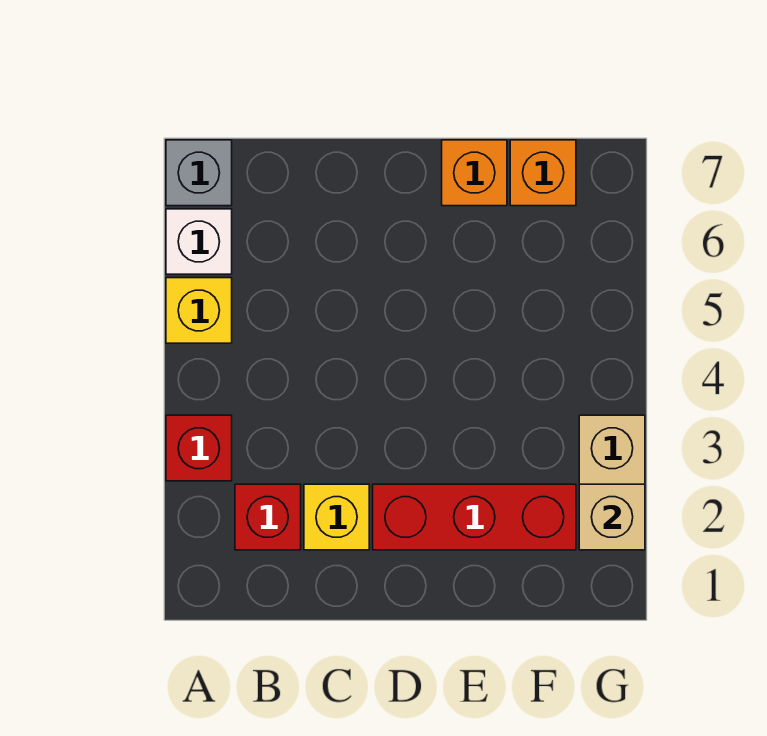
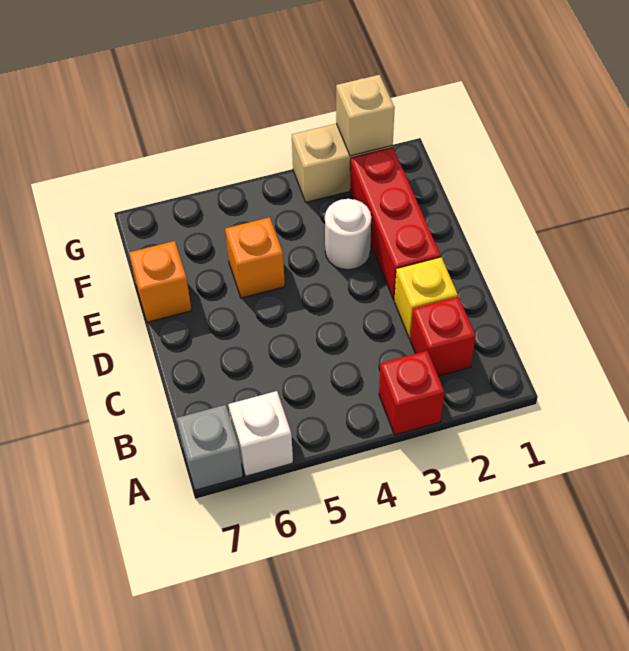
yellow brick A5 level 1 -> none
none -> white round brick E3 level 1
orange brick F7 level 1 -> orange brick E5 level 1

